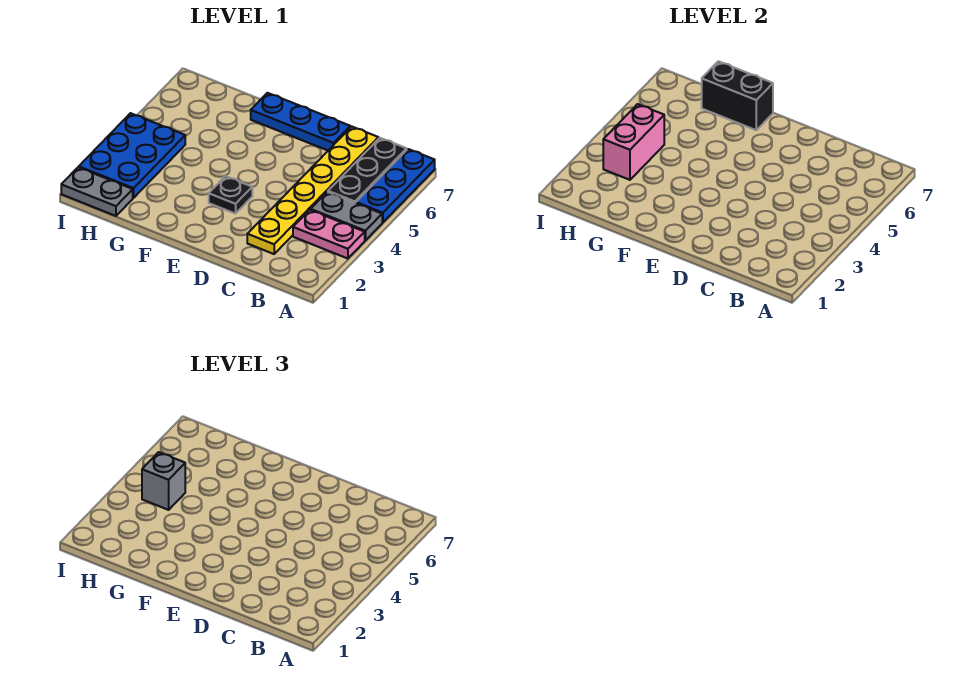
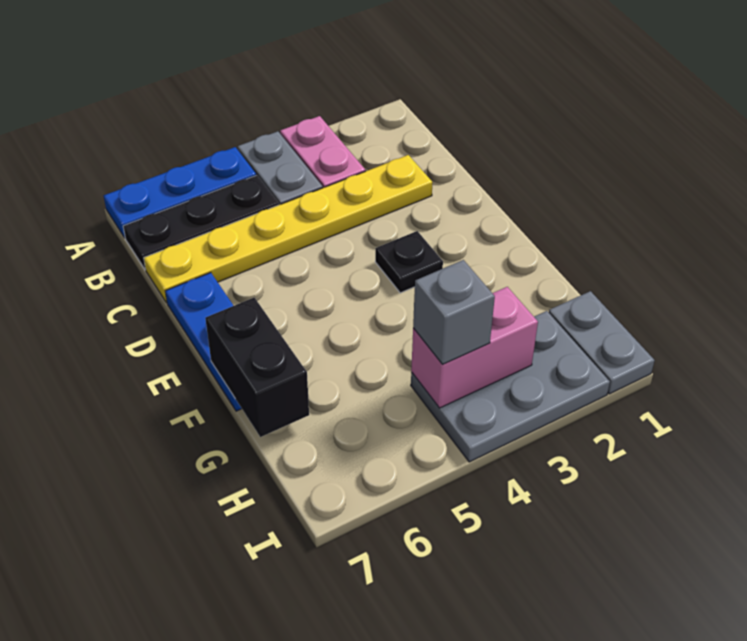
blue plate H2:I4 level 1 -> grey plate H2:I4 level 1

